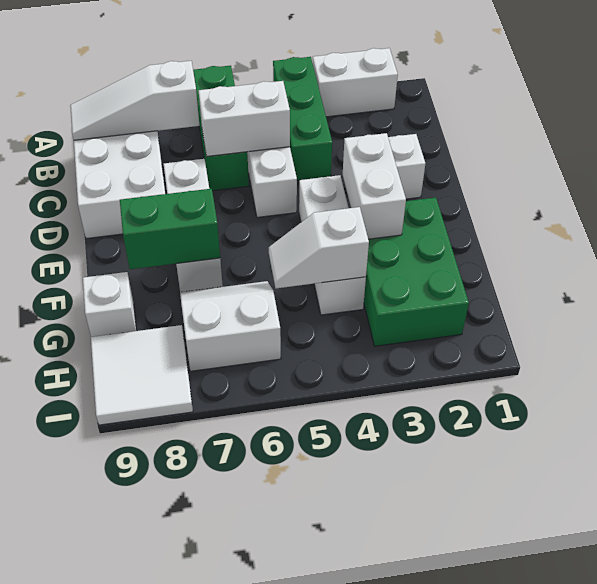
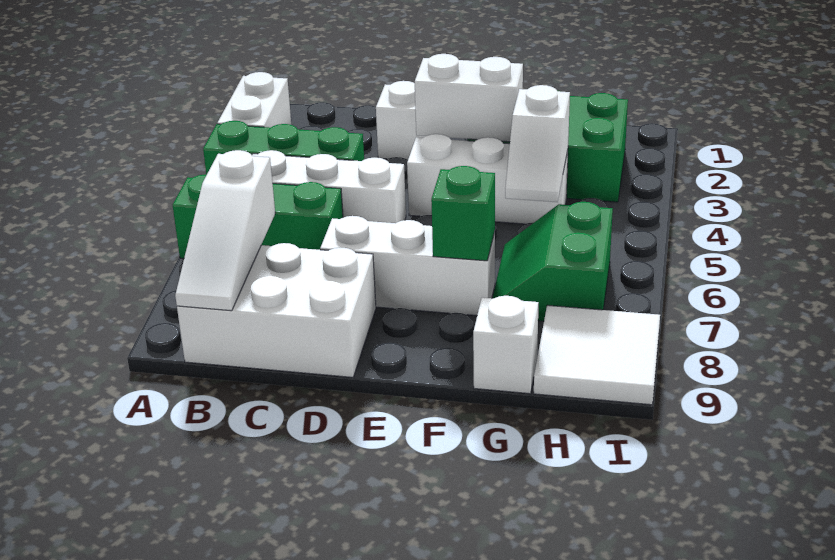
white brick C5:C6 level 2 -> none
green brick F7:F8 level 2 -> green brick F7 level 2
white slope G6:H7 level 1 top H -> green slope G6:H7 level 1 top H

